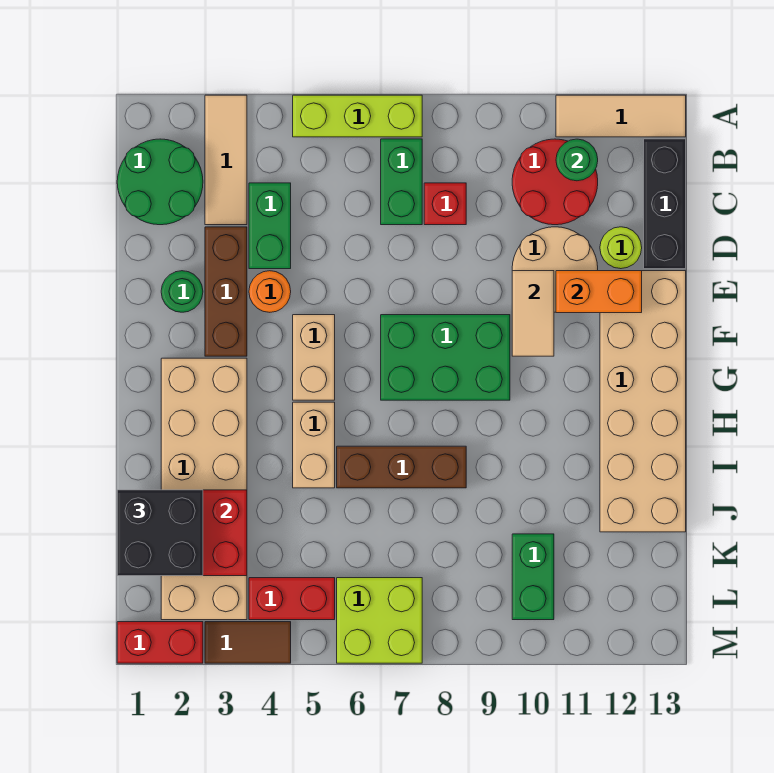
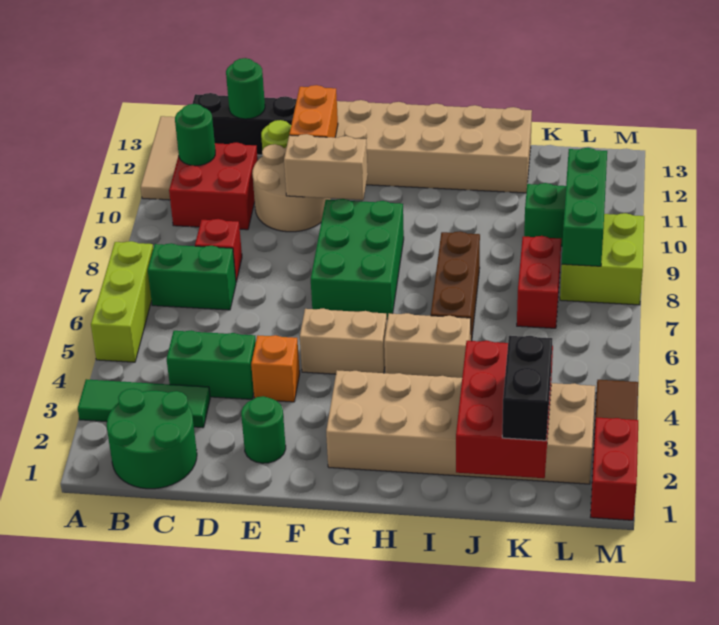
tan tile A3:C3 level 1 -> green tile A3:C3 level 1
red round brick B10:C11 level 1 -> red brick B10:C11 level 1
none -> green round brick C13 level 2
brown brick D3:F3 level 1 -> none
orange round brick E4 level 1 -> orange brick E4 level 1
tan tile E10:F10 level 2 -> tan brick E10:F10 level 2
black brick J1:K2 level 3 -> black brick K1:K2 level 3
red brick L4:L5 level 1 -> red brick K7:K8 level 1
lime brick L6:M7 level 1 -> lime brick L8:M9 level 1
none -> green brick L8:L10 level 2

